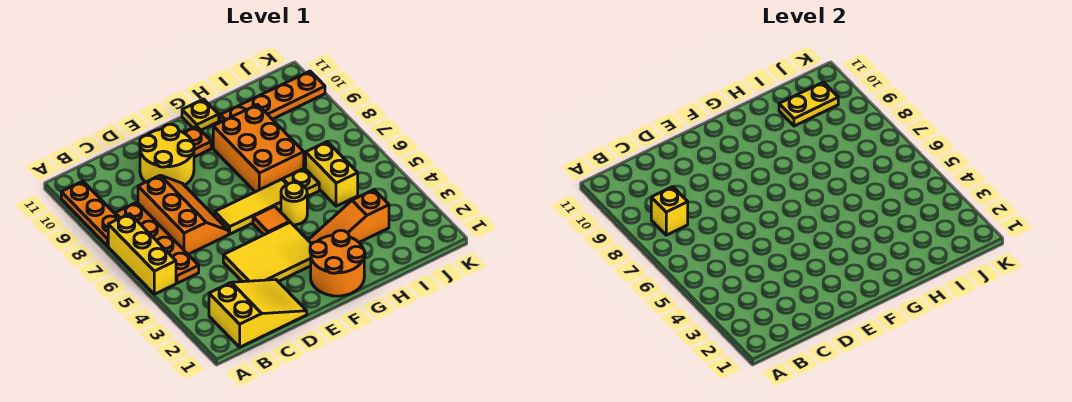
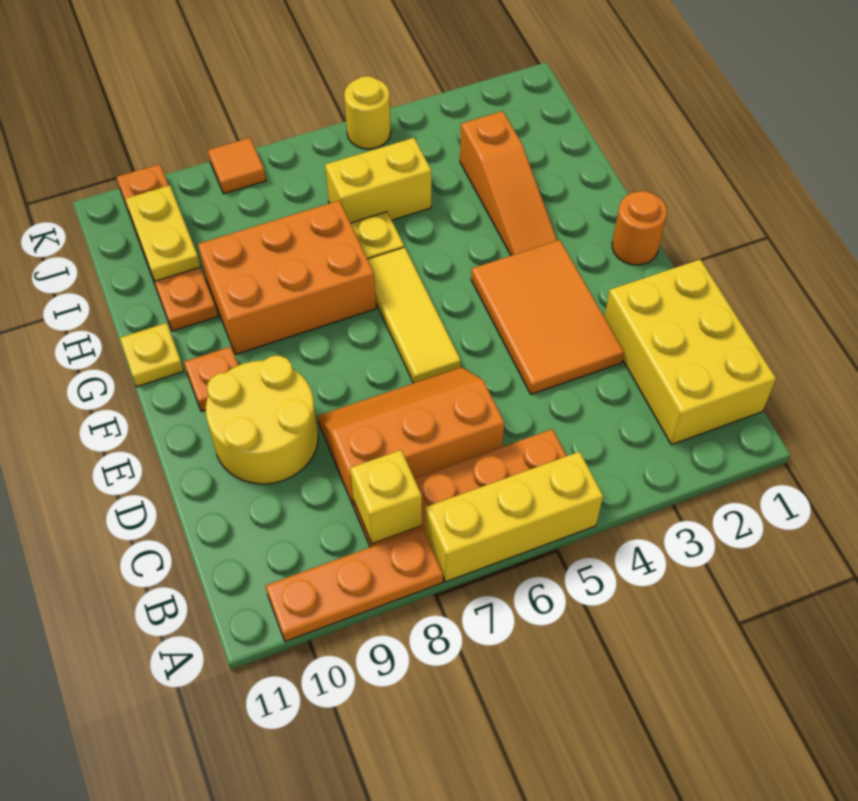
yellow slope B1:D2 level 1 top B -> yellow brick B1:D2 level 1
yellow tile D3:F4 level 1 -> orange tile D3:F4 level 1
orange round brick F1:G2 level 1 -> orange round brick F1 level 1
orange tile F5 level 1 -> orange tile K8 level 1
yellow round brick G5 level 1 -> yellow round brick K5 level 1

